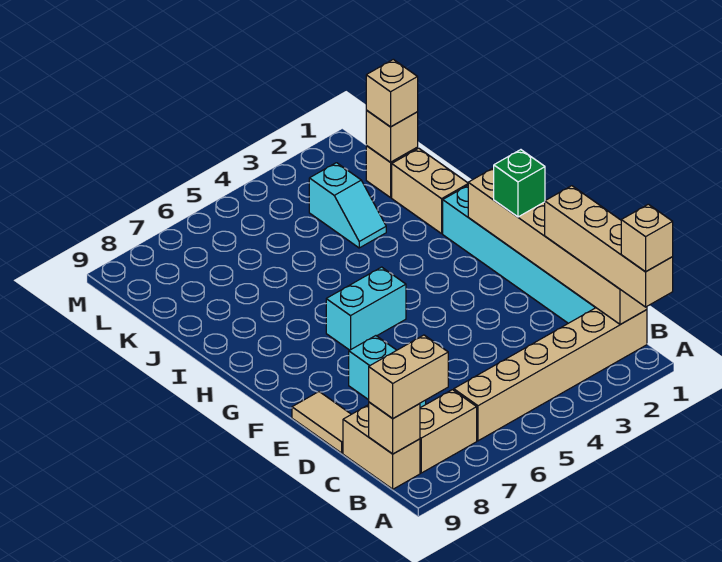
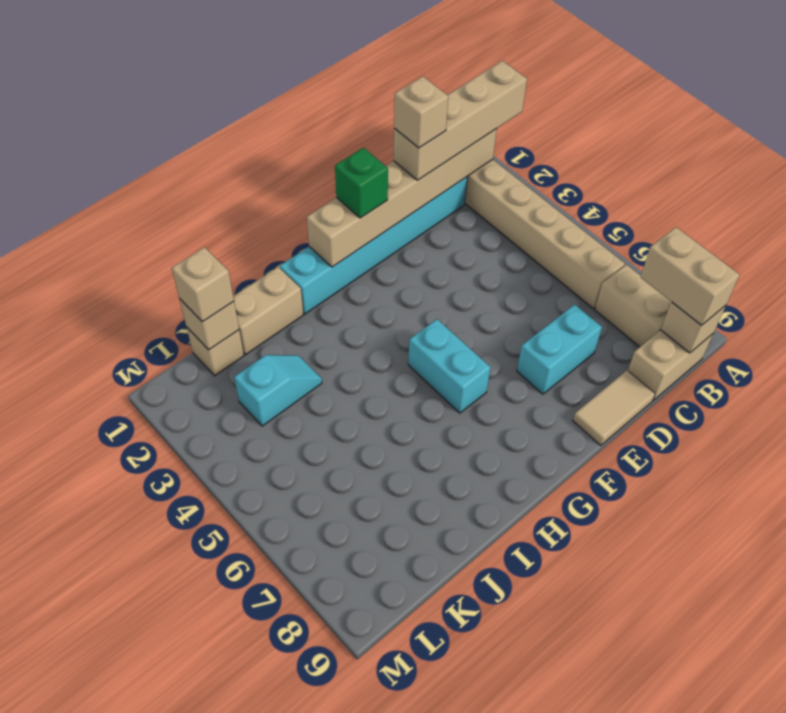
tan brick A1 level 4 -> tan brick D1 level 4

